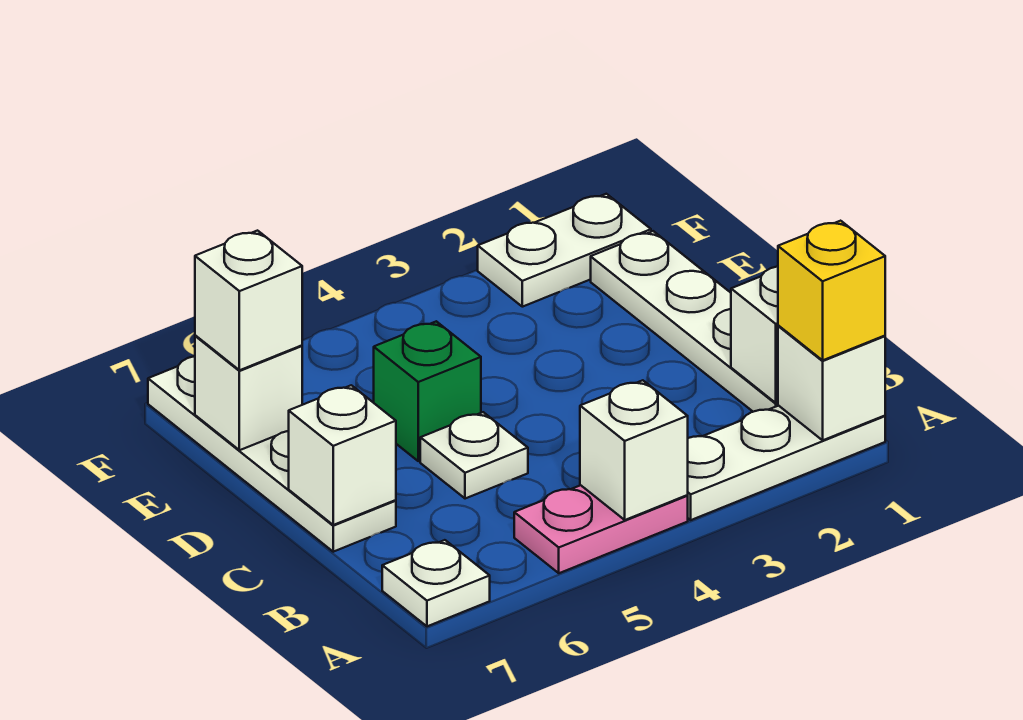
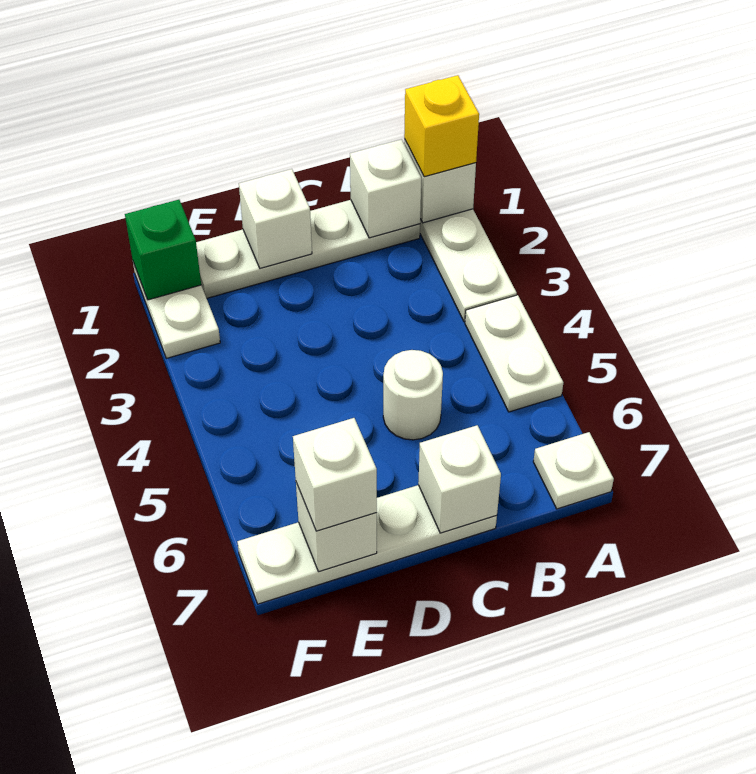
pink plate A4:A5 level 1 -> white plate A4:A5 level 1
white brick A4 level 2 -> white brick D1 level 2
white plate C5 level 1 -> white round brick C5 level 1
green brick D5 level 1 -> green brick F1 level 2

